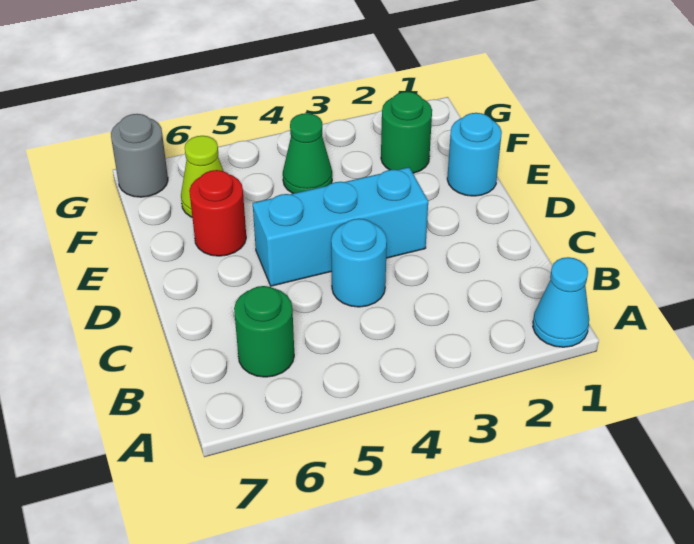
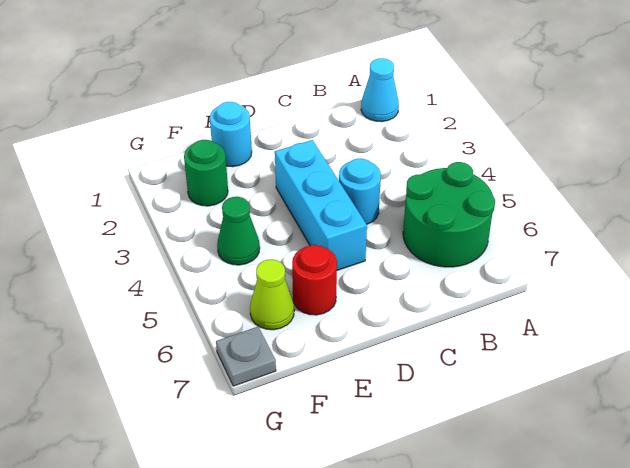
green round brick B6 level 1 -> green round brick A5:B6 level 1
grey round brick G7 level 1 -> grey plate G7 level 1

